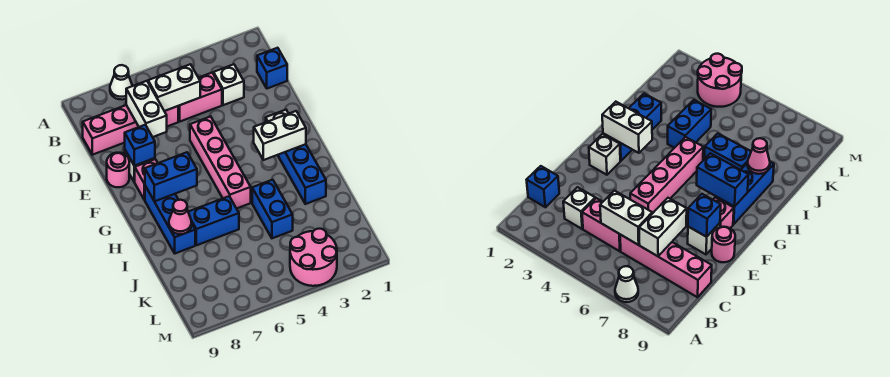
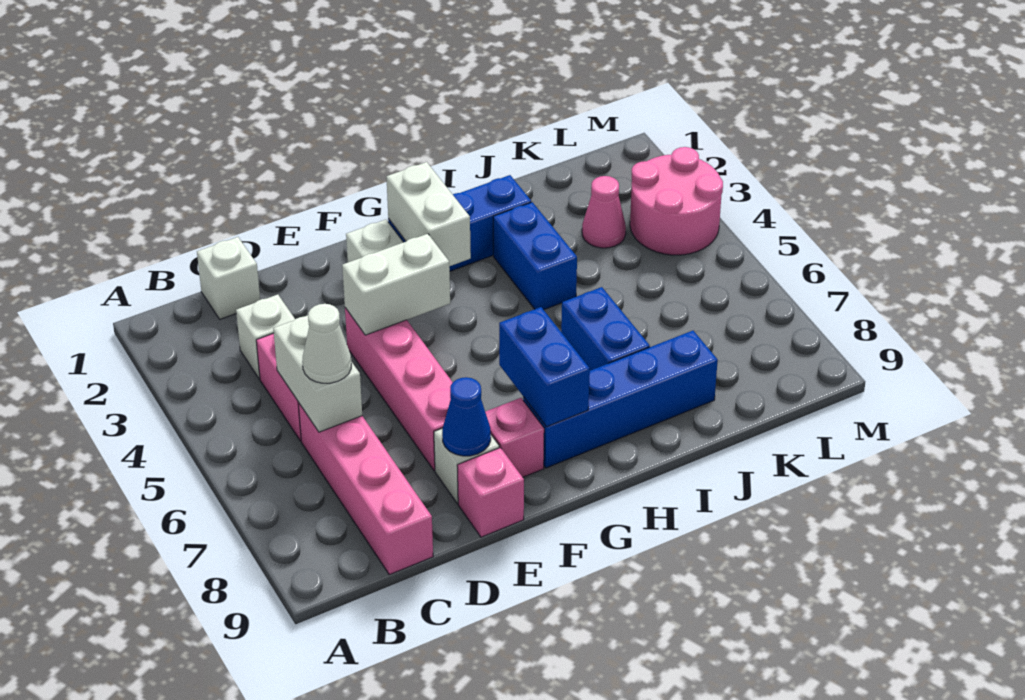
white cone A7 level 1 -> white cone C6 level 3
blue brick C1 level 1 -> white brick C1 level 1
white brick C7:D7 level 2 -> white brick E4:F4 level 2
pink brick E5:H5 level 1 -> pink brick E4:E7 level 1
blue brick E8 level 2 -> blue cone E8 level 2
pink round brick E9 level 1 -> pink brick E9 level 1
blue brick G8:I8 level 1 -> blue brick G8:J8 level 1
blue brick I4:J4 level 1 -> blue brick I3:I4 level 1
pink cone I8 level 2 -> pink cone K3 level 1

